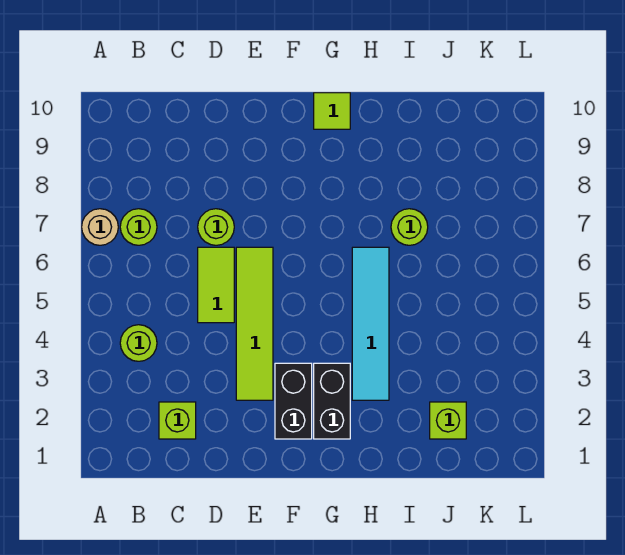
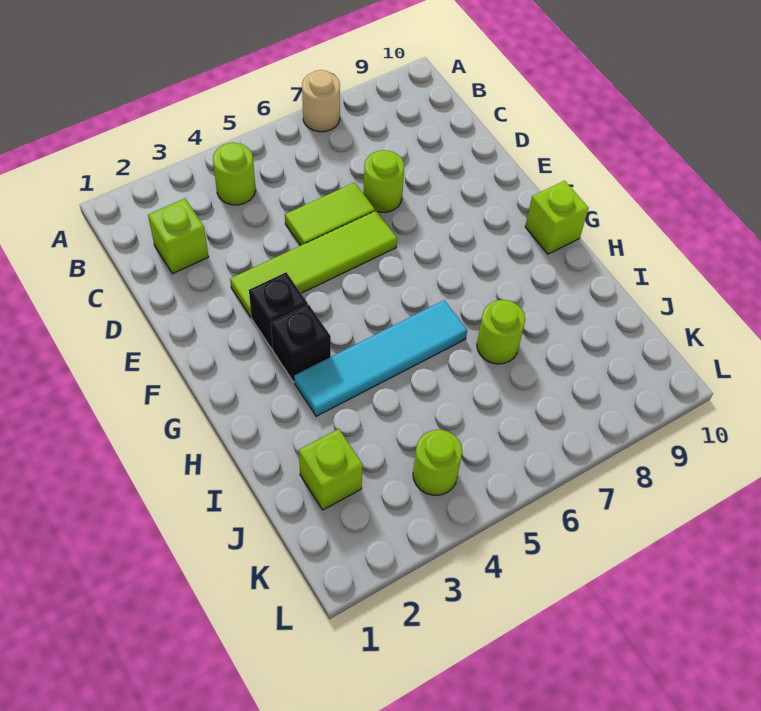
lime round brick B7 level 1 -> lime round brick K4 level 1
black brick F2:F3 level 1 -> black brick F3 level 1
black brick G2:G3 level 1 -> black brick G3 level 1
lime tile G10 level 1 -> lime brick G10 level 1

